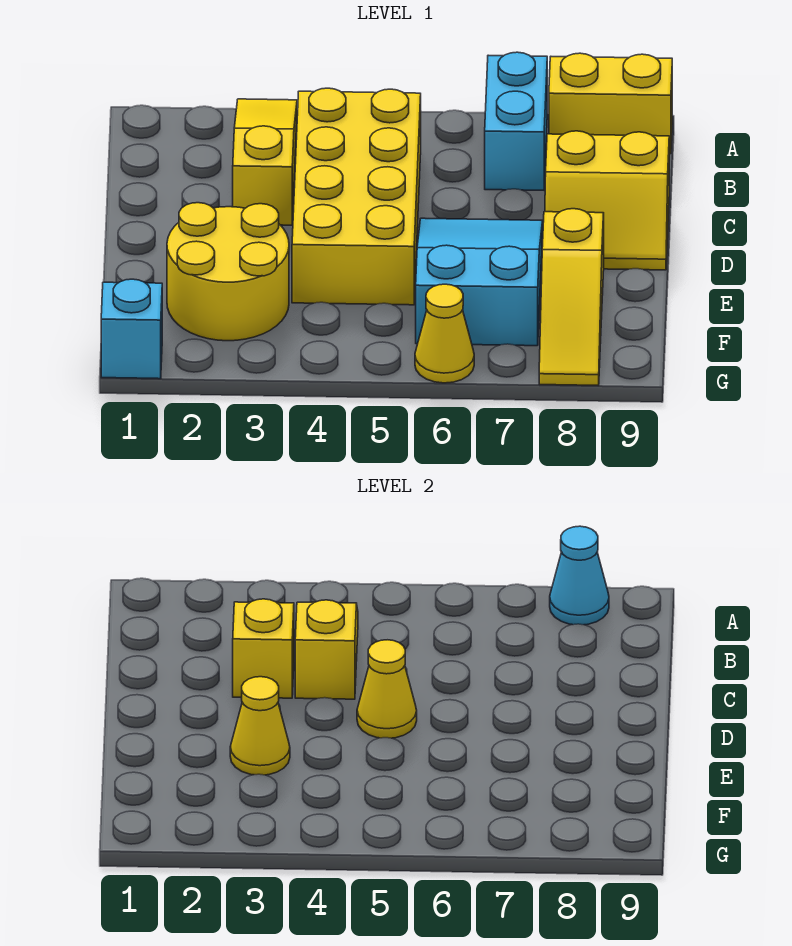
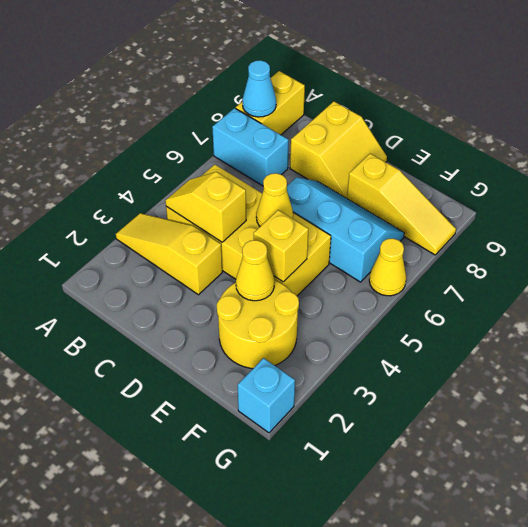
yellow brick C3 level 2 -> yellow brick E4 level 2
cyan slope D6:F7 level 1 top F -> cyan slope D6:F7 level 1 top 6

